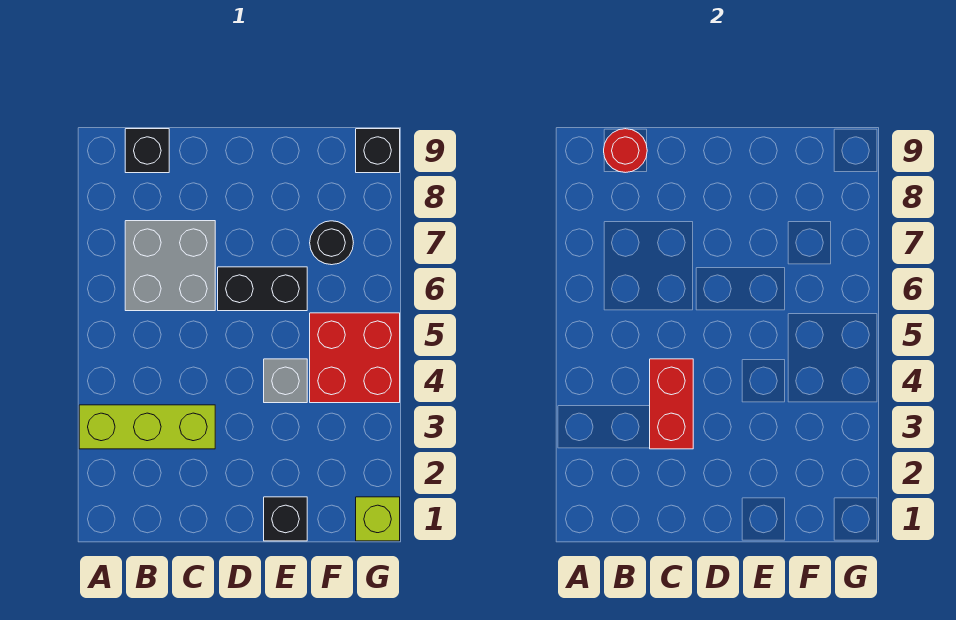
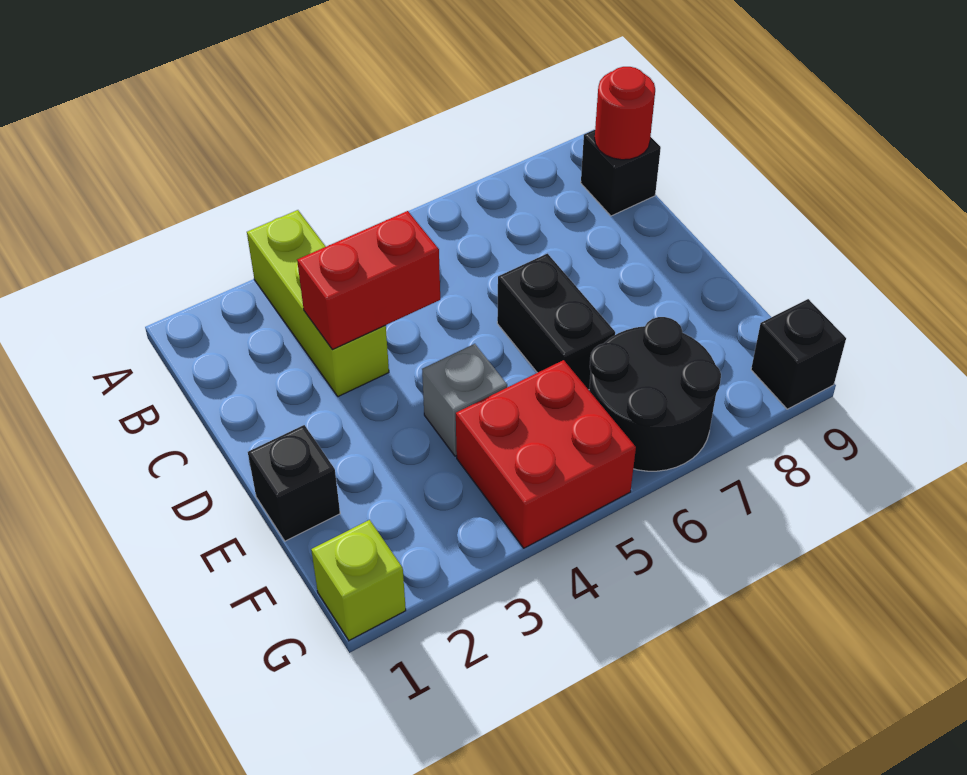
grey brick B6:C7 level 1 -> none
black round brick F7 level 1 -> black round brick F6:G7 level 1

